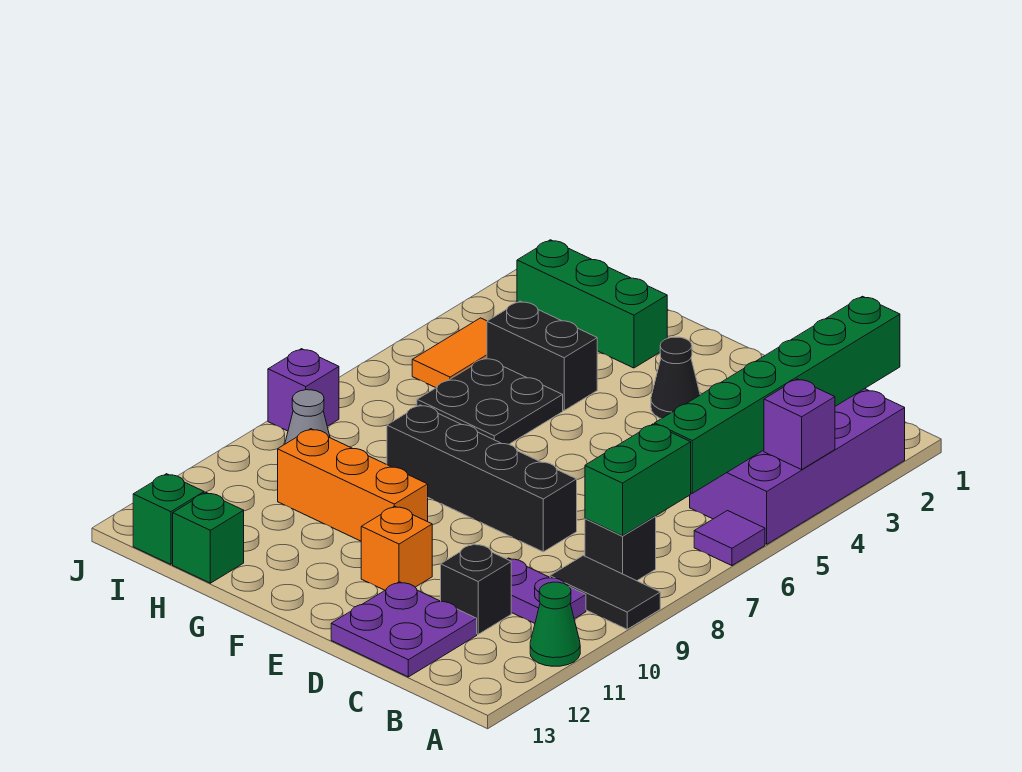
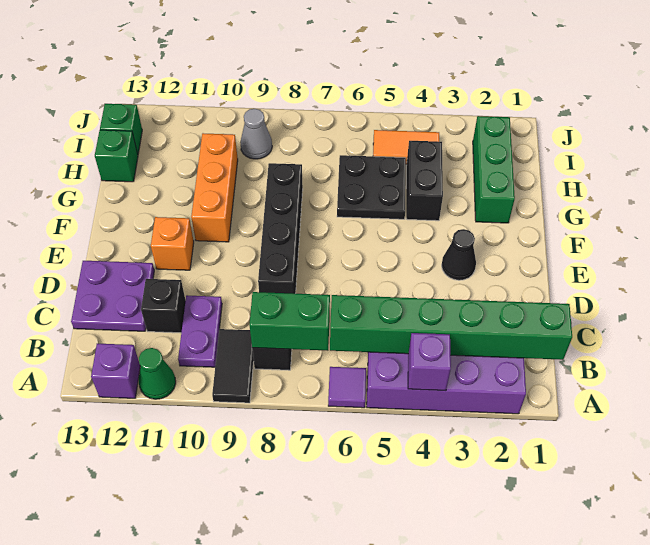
purple brick J8 level 1 -> purple brick A12 level 1

